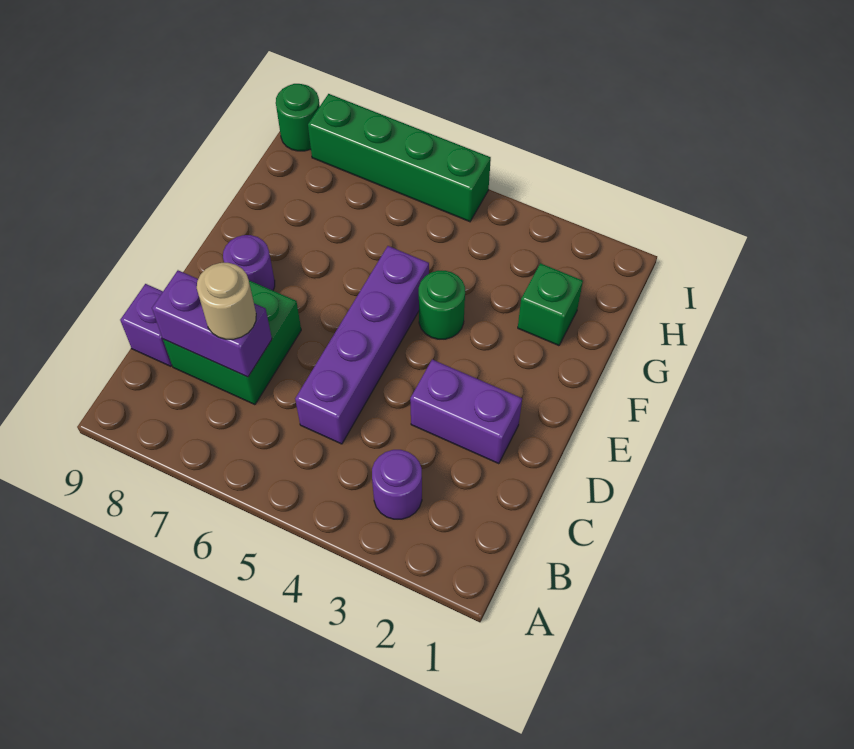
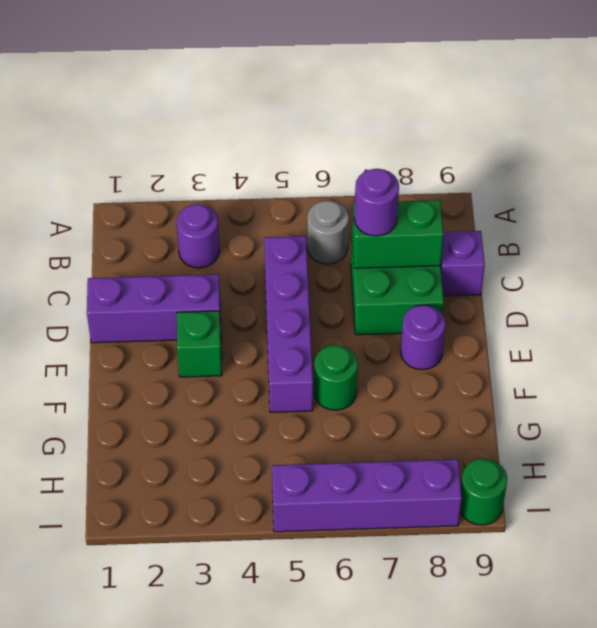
none -> grey round brick B6 level 1
purple brick C7:C8 level 2 -> green brick C7:C8 level 2
tan round brick C7 level 3 -> purple round brick C7 level 3
purple brick D2:D3 level 1 -> purple brick D1:D3 level 1
green round brick F4 level 1 -> green round brick F6 level 1
green brick G2 level 1 -> green brick E3 level 1
green brick I5:I8 level 1 -> purple brick I5:I8 level 1

